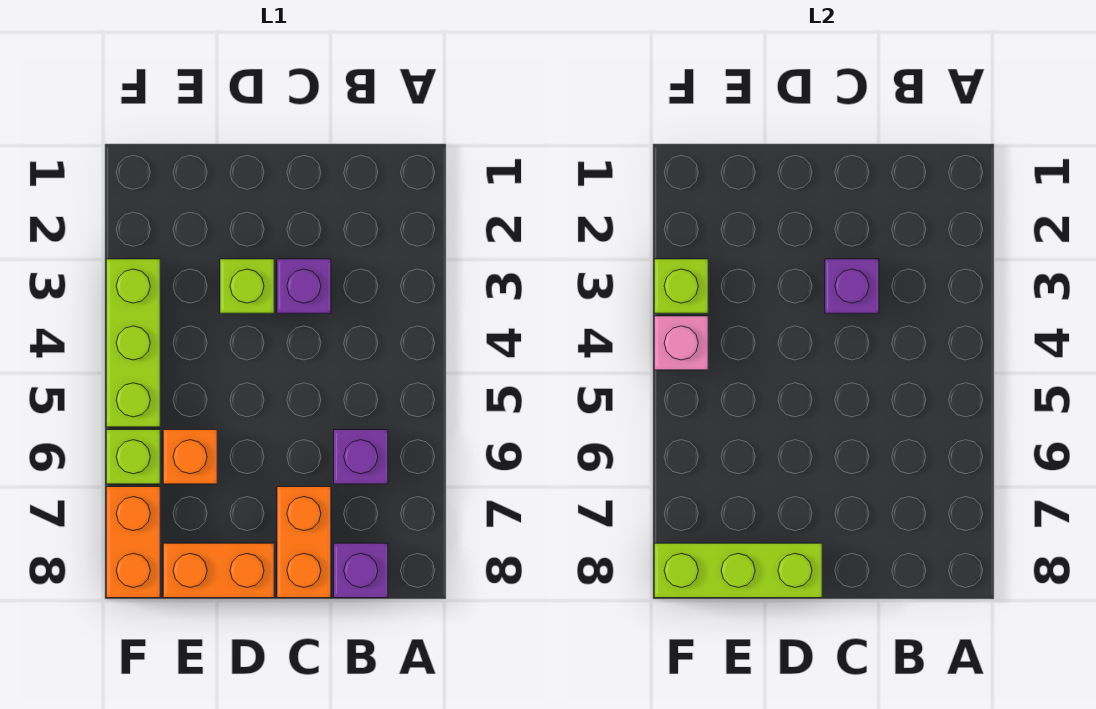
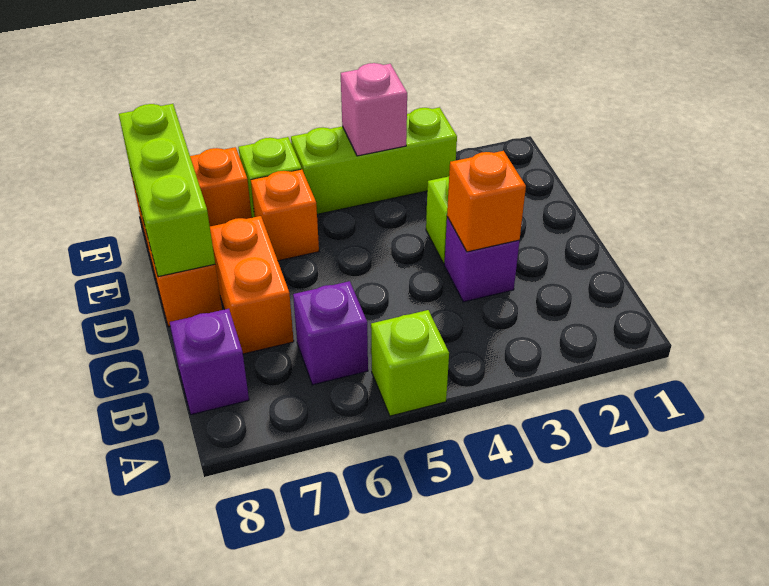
purple brick C3 level 2 -> orange brick C3 level 2
orange brick C7:C8 level 1 -> orange brick C7:D7 level 1
lime brick F3 level 2 -> lime brick A5 level 1

